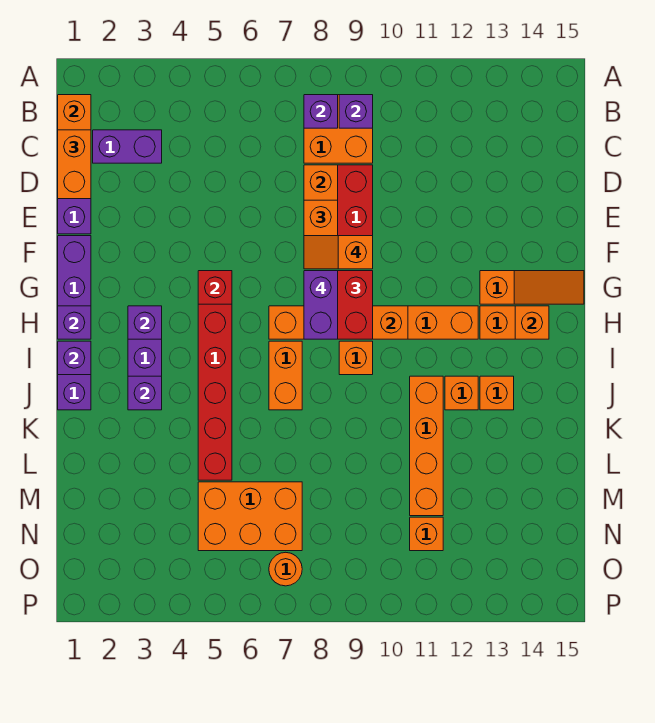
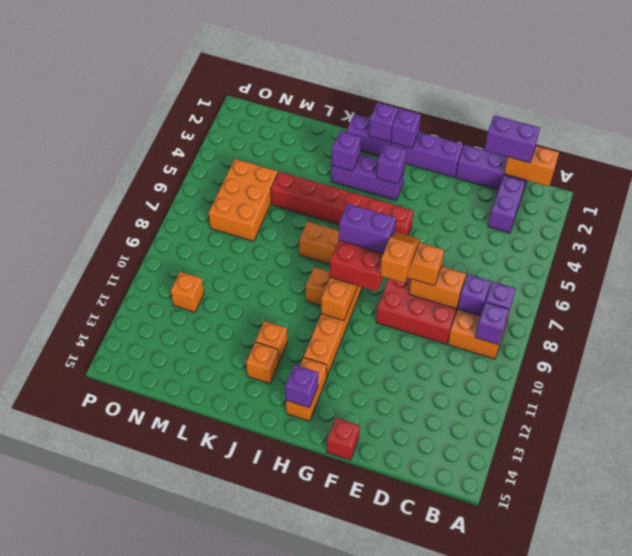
orange brick C1:D1 level 3 -> purple brick C1:D1 level 3
none -> purple brick C8 level 2
red brick G5 level 2 -> red brick F15 level 1
orange slope G13:G15 level 1 top 13 -> none
orange brick H14 level 2 -> purple brick H14 level 2
orange brick J11:M11 level 1 -> none
orange round brick O7 level 1 -> none

